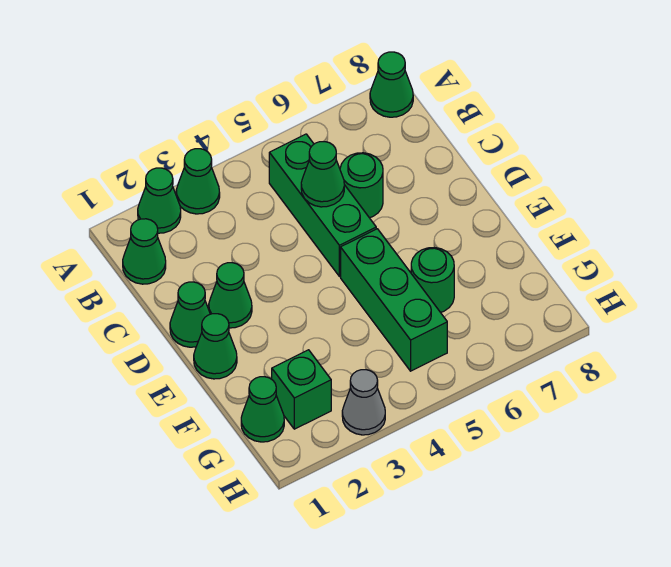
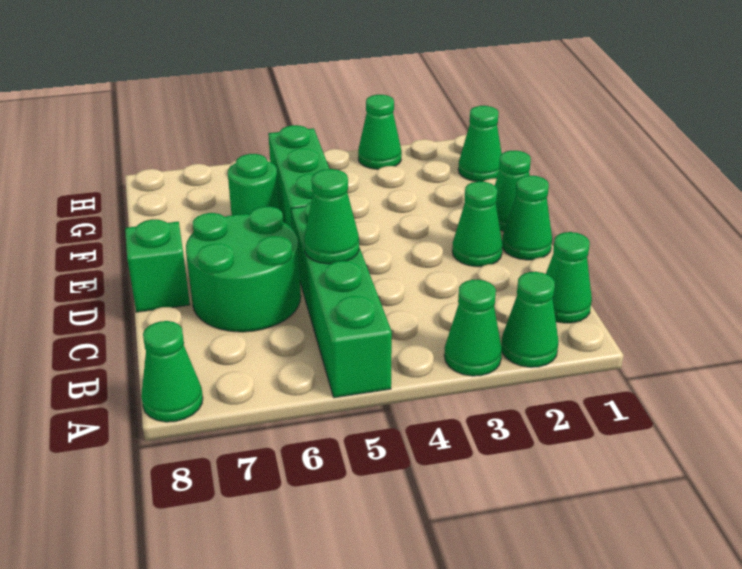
green brick B5:D5 level 1 -> green brick A5:D5 level 1
green round brick C6 level 1 -> green round brick C6:D7 level 1
green brick G2 level 1 -> green brick D8 level 1
grey cone H3 level 1 -> green cone H3 level 1

